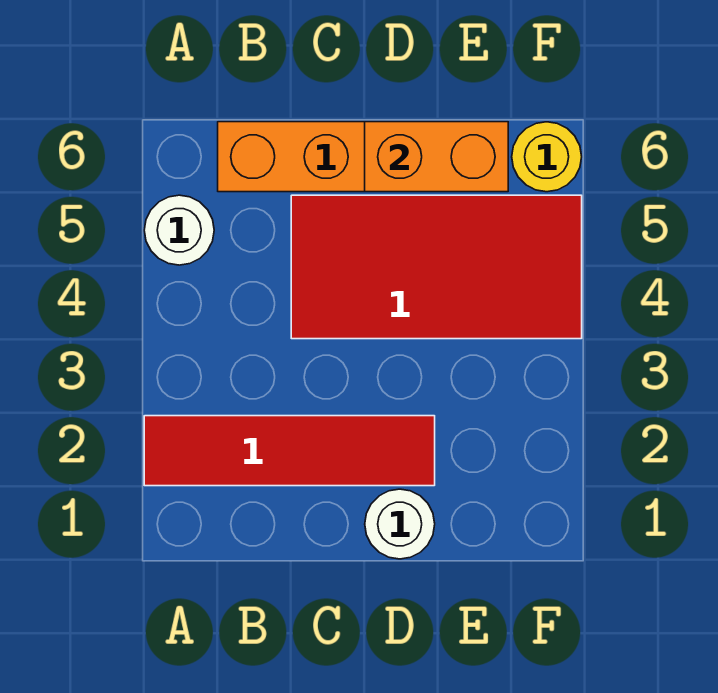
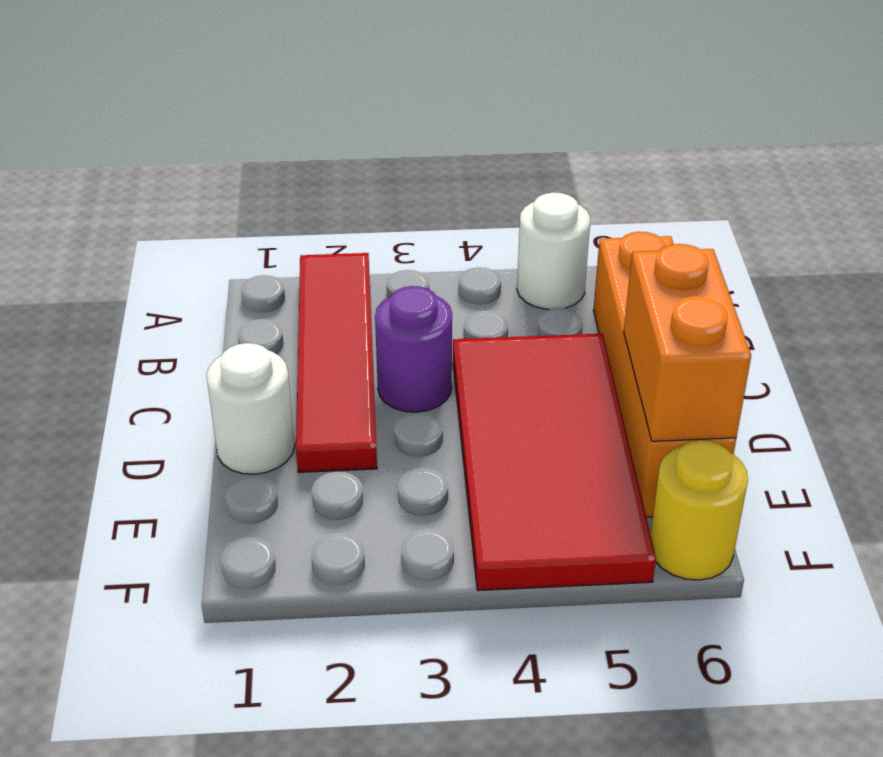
none -> purple round brick C3 level 1

